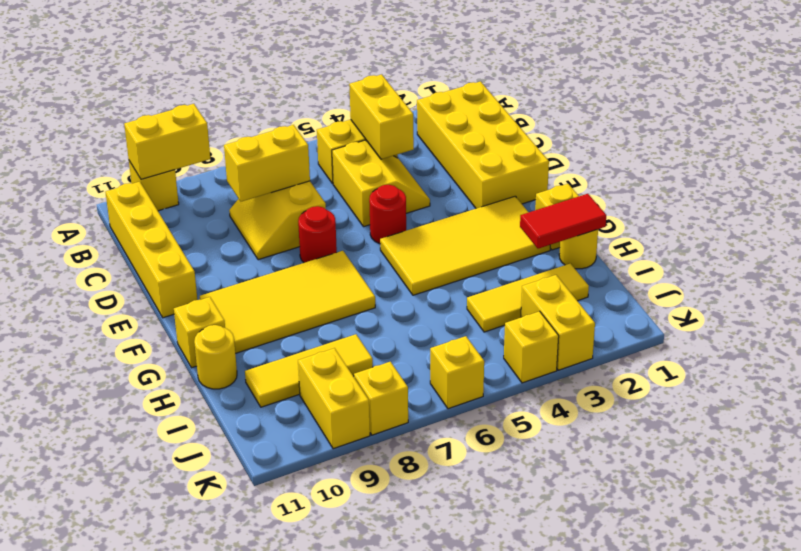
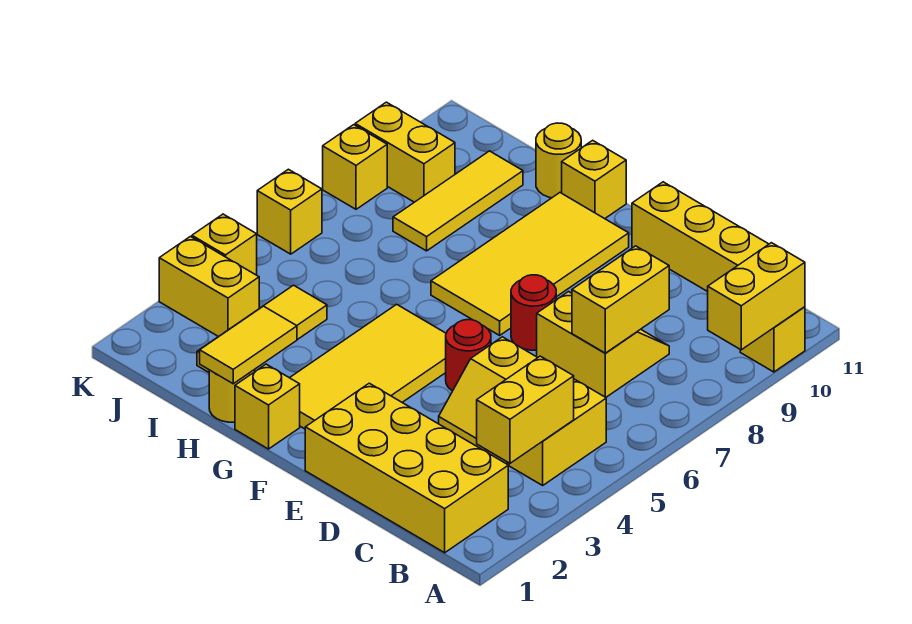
yellow brick B4:C4 level 2 -> yellow brick B3:B4 level 2
red tile H1:H2 level 2 -> yellow tile H1:H2 level 2

